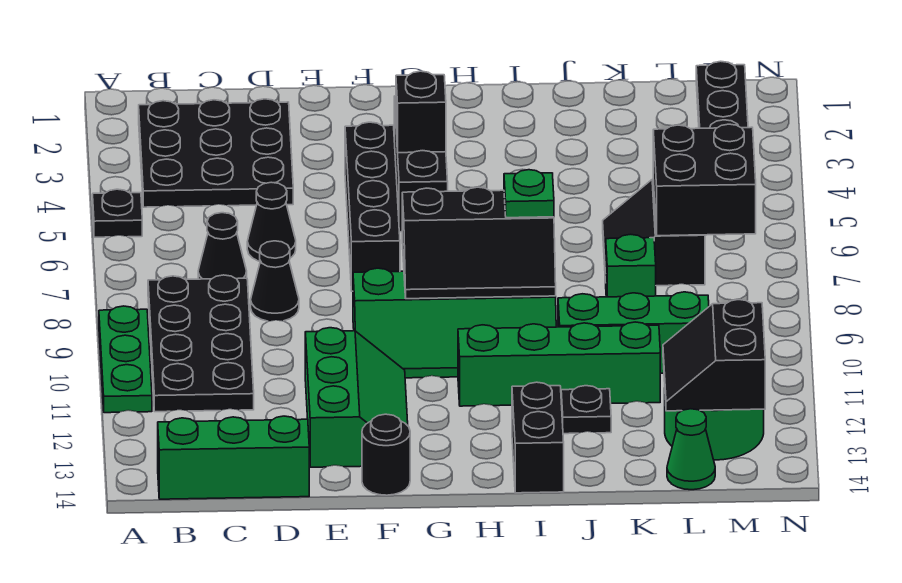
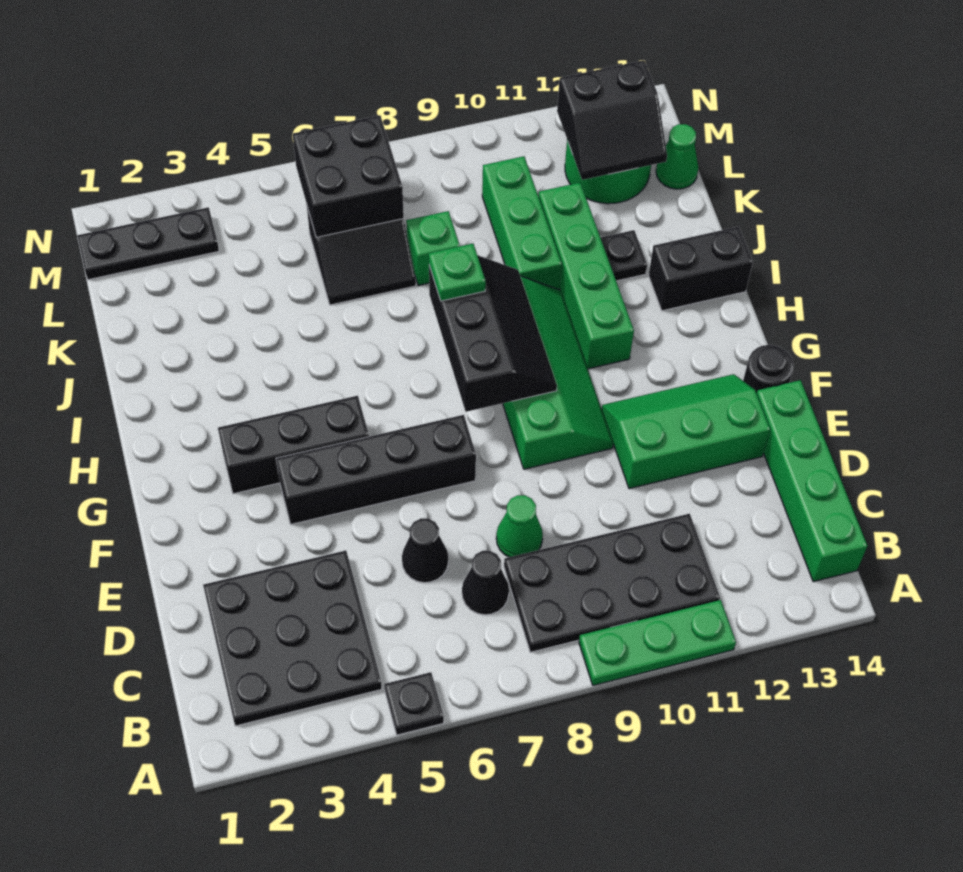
green brick B14:D14 level 1 -> green brick B14:E14 level 1
black cone D8 level 1 -> green cone D8 level 1
black brick G4 level 2 -> none

